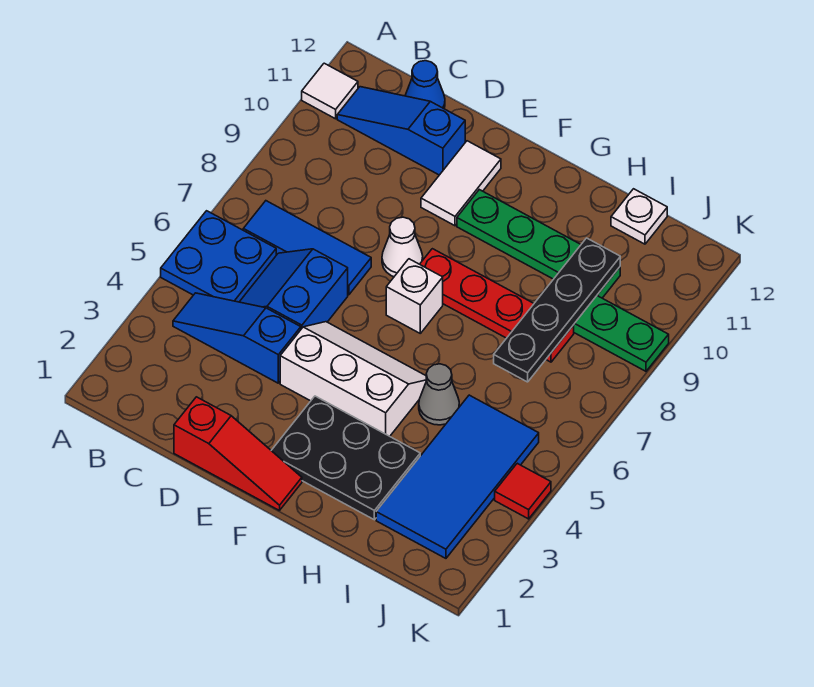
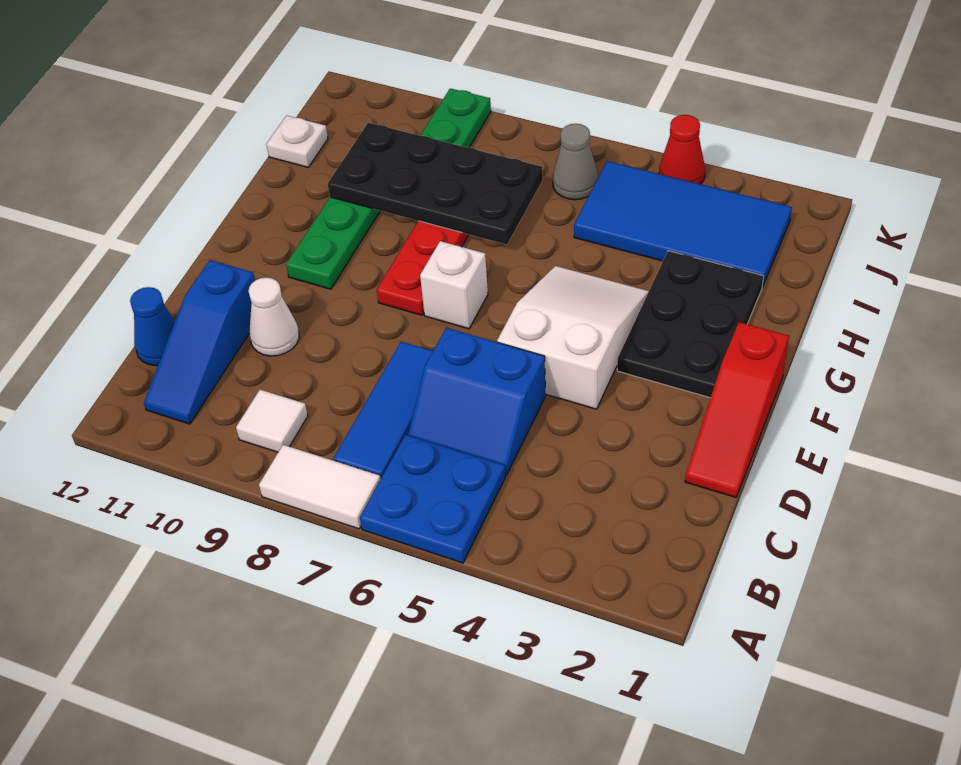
white tile A11 level 1 -> white tile B9 level 1
blue slope B4:D4 level 1 top D -> none
red slope D1:F1 level 1 top D -> red slope D1:F1 level 1 top F
white slope E4:G5 level 1 top 4 -> white slope E4:G5 level 1 top E
white cone E8 level 1 -> white cone D10 level 1
white tile E10:E11 level 1 -> white tile A7:A8 level 1
grey cone H5 level 1 -> grey cone J6 level 1
black plate I7:I10 level 2 -> black plate H7:I10 level 2
red tile K4 level 1 -> red cone K4 level 1

